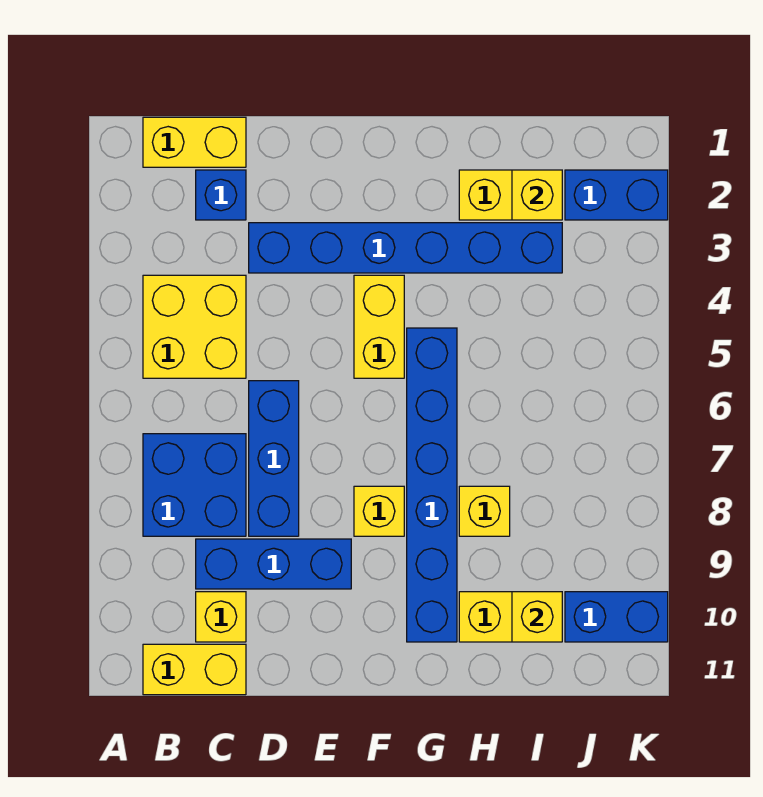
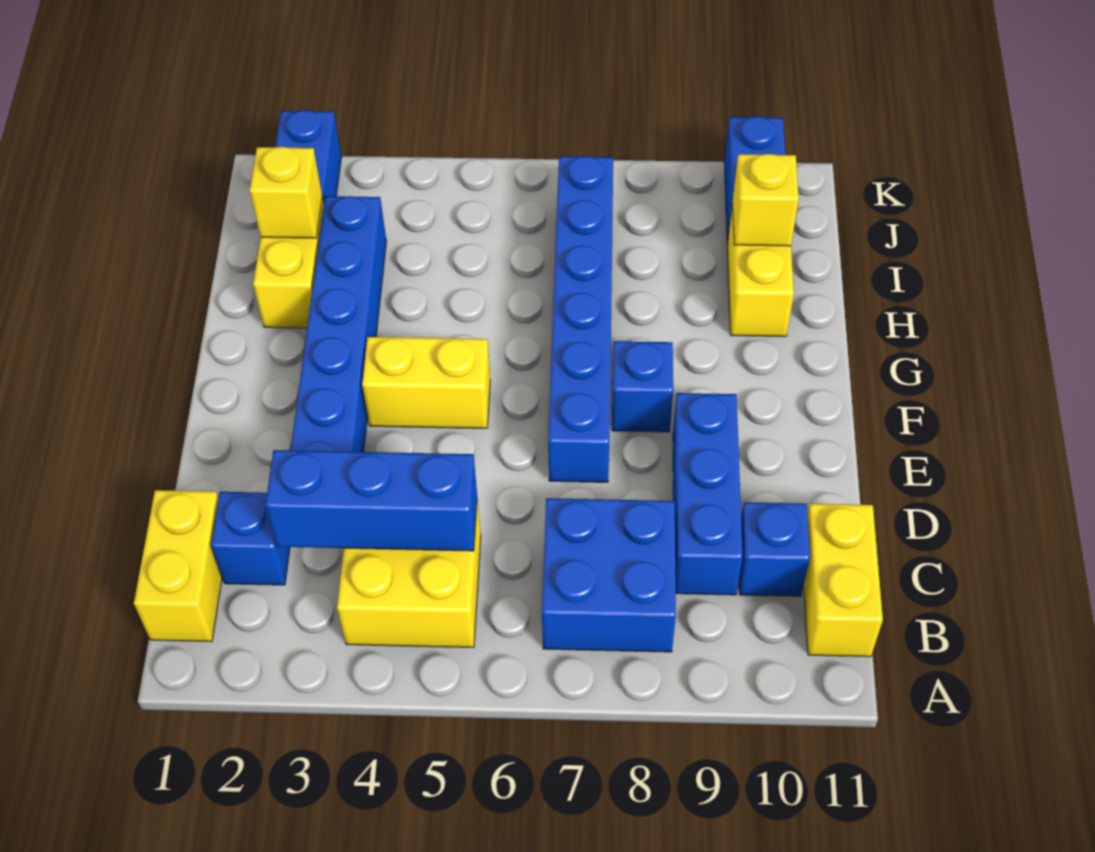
yellow brick C10 level 1 -> blue brick C10 level 1
blue brick D6:D8 level 1 -> blue brick C3:C5 level 2
yellow brick F8 level 1 -> blue brick F8 level 1
blue brick G5:G10 level 1 -> blue brick E7:J7 level 1
yellow brick H8 level 1 -> none

